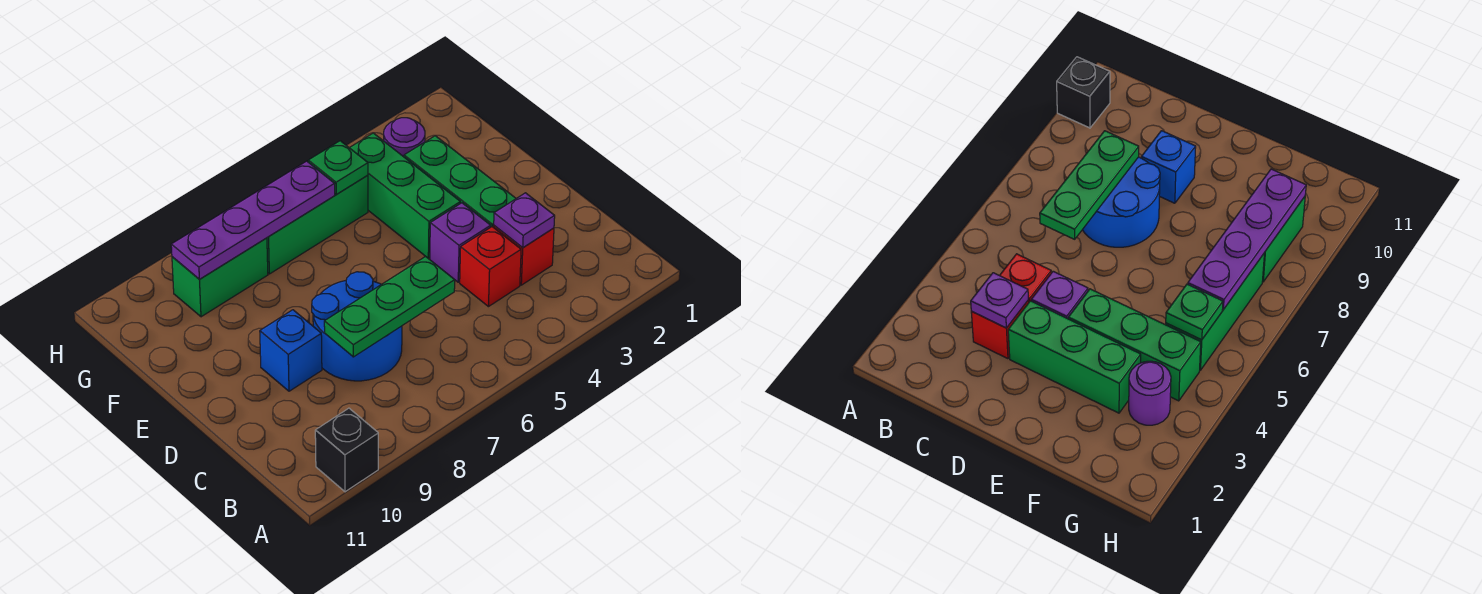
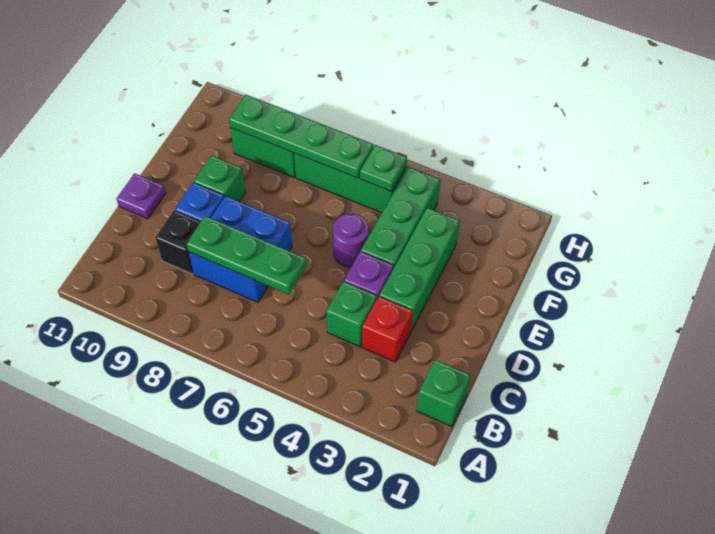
black brick A10 level 1 -> black brick C9 level 1
none -> green brick B1 level 1
purple plate C3 level 2 -> purple plate D11 level 1
red brick C4 level 1 -> green brick C4 level 1
blue round brick C7:D8 level 1 -> blue brick C7:D8 level 1
none -> green brick E9 level 1
purple round brick G3 level 1 -> purple round brick E5 level 1
purple plate G6:G9 level 2 -> green plate G6:G9 level 2

